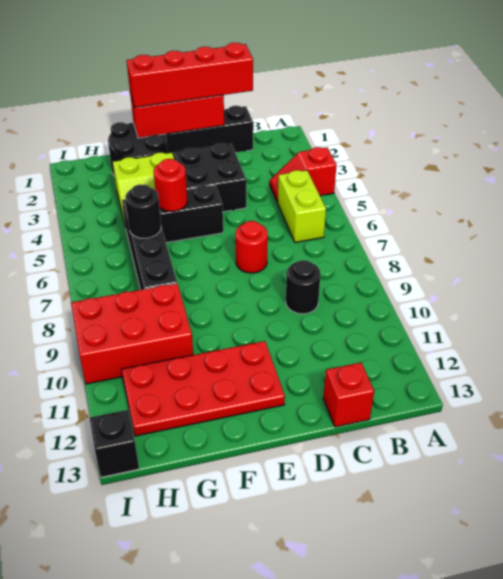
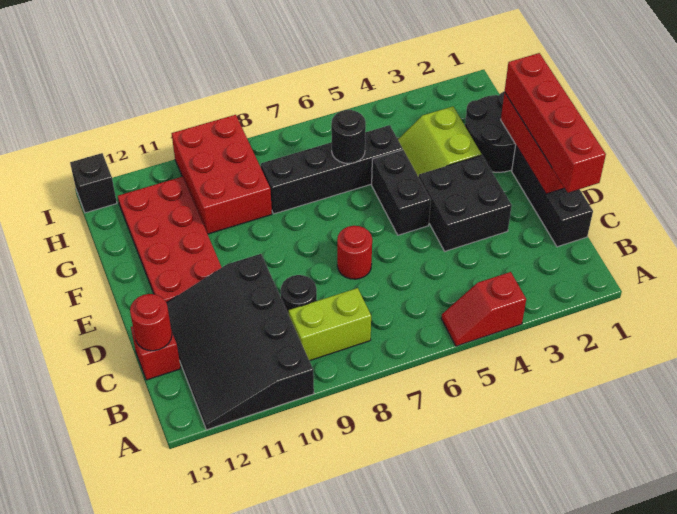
red slope A4:B4 level 1 top A -> red slope A4:A5 level 1 top 4
none -> black slope A10:D12 level 1 top 10
lime brick B5:B6 level 1 -> lime brick B8:B9 level 1
red round brick F5 level 2 -> red round brick C13 level 2

